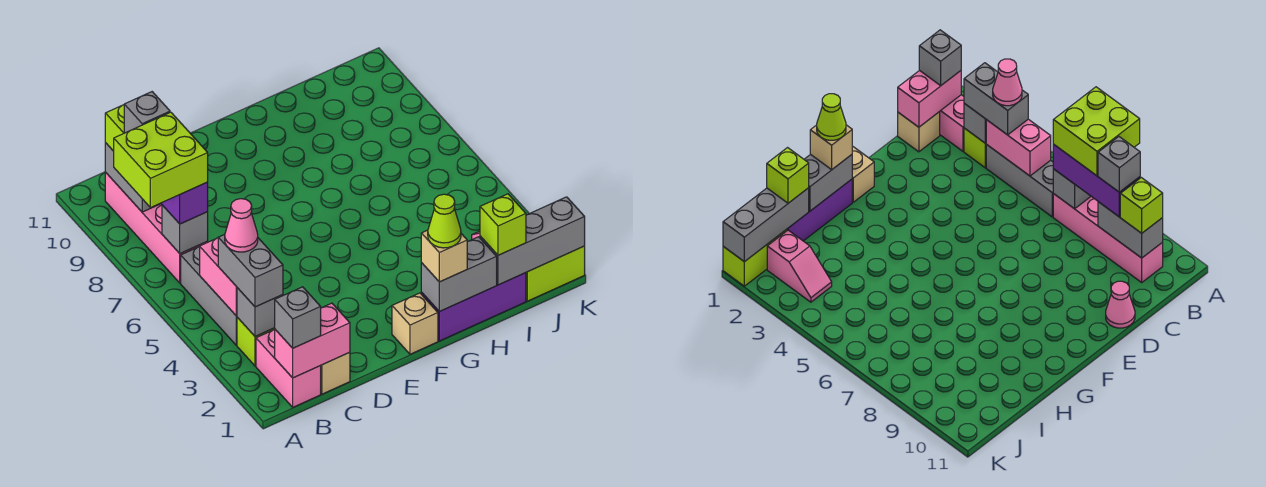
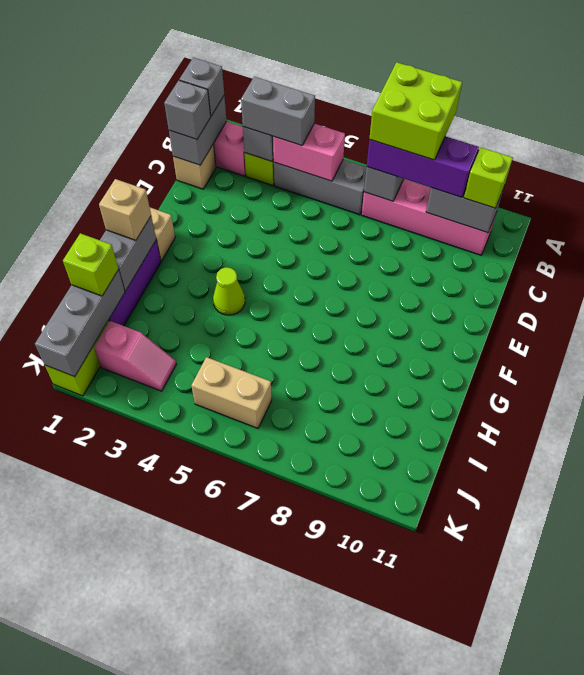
pink brick B1:C1 level 2 -> grey brick B1:C1 level 2
pink cone B4 level 4 -> none
grey brick B9 level 4 -> grey brick C1 level 3
pink cone D11 level 1 -> none
lime cone G1 level 4 -> lime cone G4 level 1
none -> tan brick J5:J6 level 1

